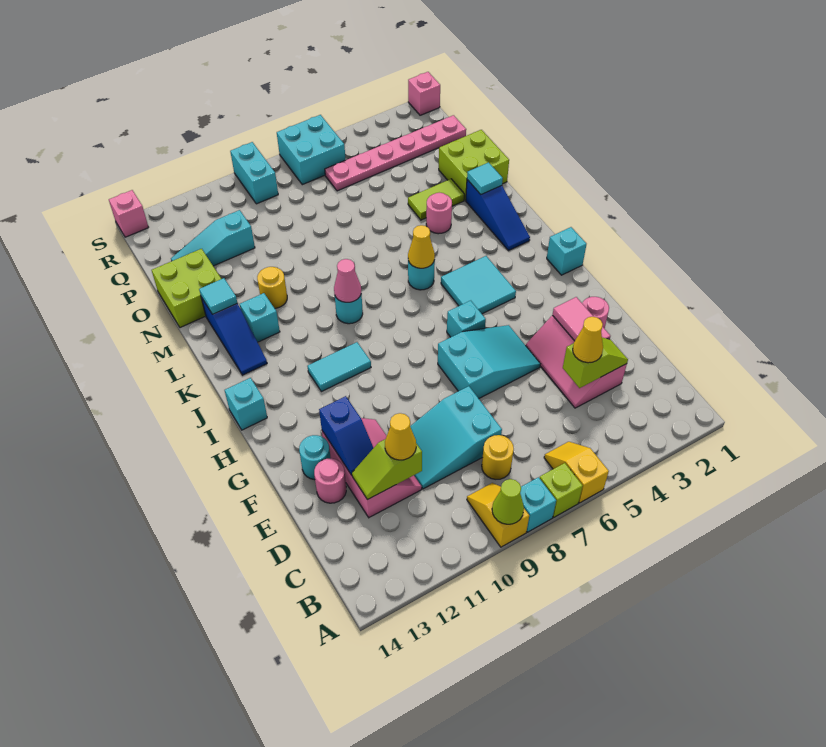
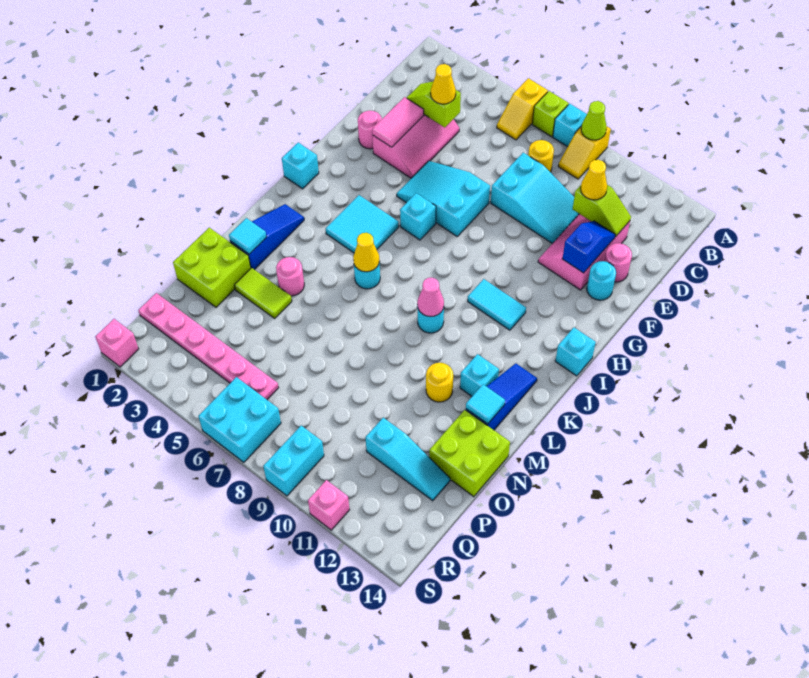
pink brick S14 level 1 -> pink brick S11 level 1

